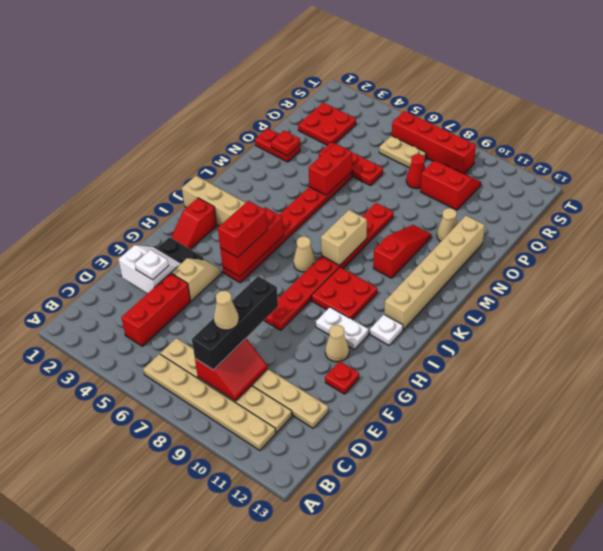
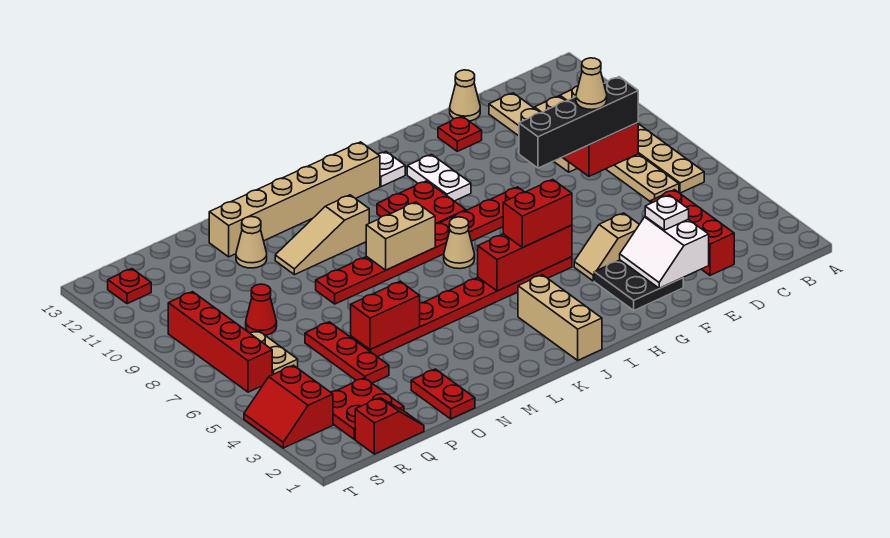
red brick C4:E4 level 1 -> red brick D2:D4 level 1
tan cone G11 level 1 -> tan cone E13 level 1
red slope H2:I2 level 1 top I -> red slope Q1:R1 level 1 top R
red slope L10:N10 level 1 top L -> tan slope L10:N10 level 1 top L
red plate O2 level 2 -> red plate S12 level 1
red slope Q9:R10 level 1 top Q -> red slope S3:T4 level 1 top S

